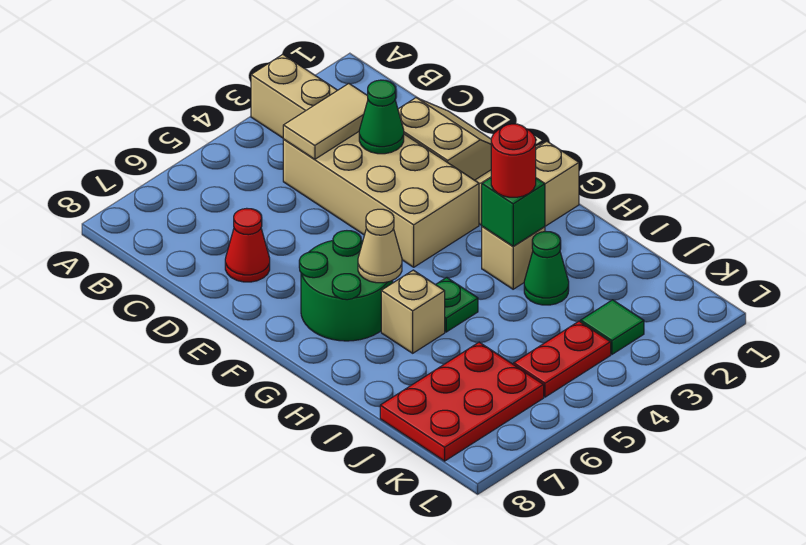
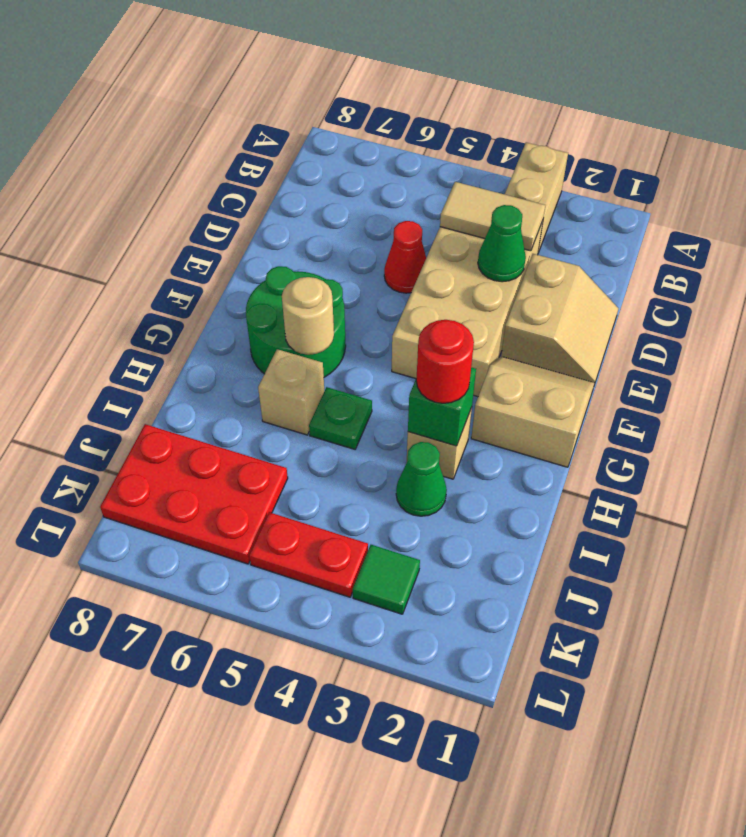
red cone D7 level 1 -> red cone D5 level 1
tan cone G6 level 2 -> tan round brick G6 level 2

